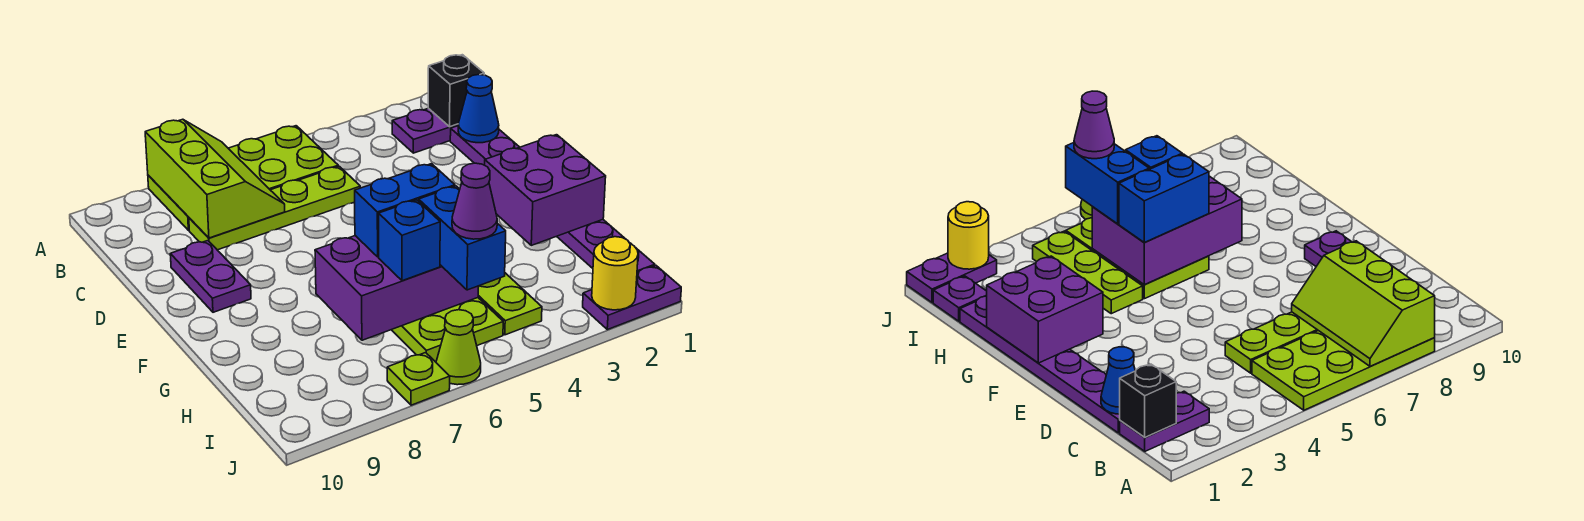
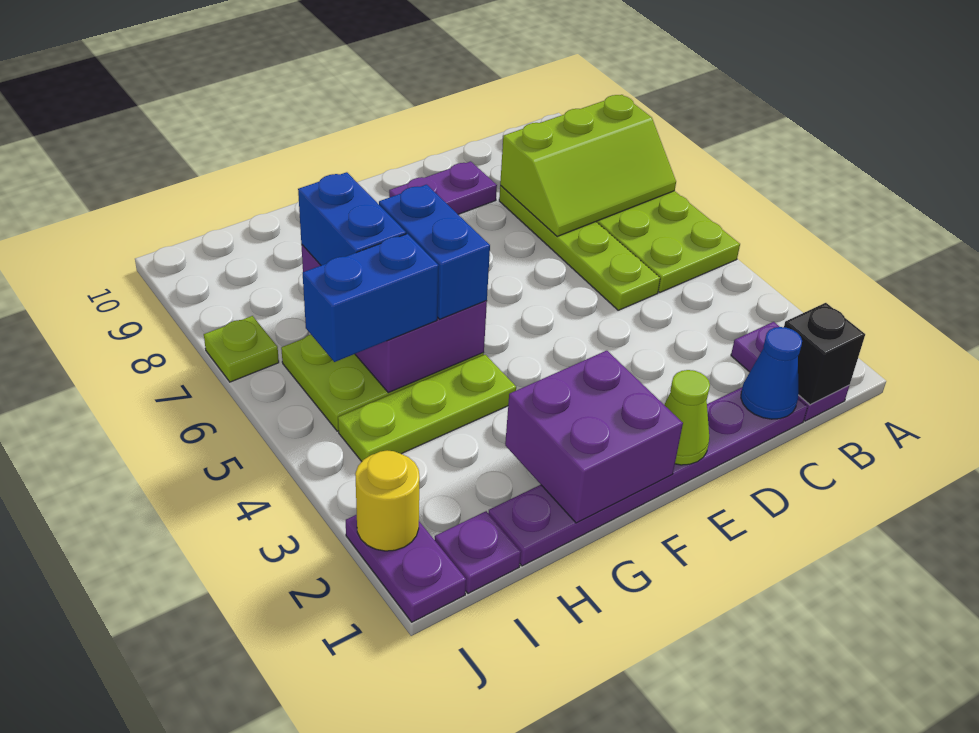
blue brick H6 level 3 -> blue brick H6:H7 level 3
purple cone I5 level 4 -> none
lime cone J6 level 1 -> lime cone E1 level 2

